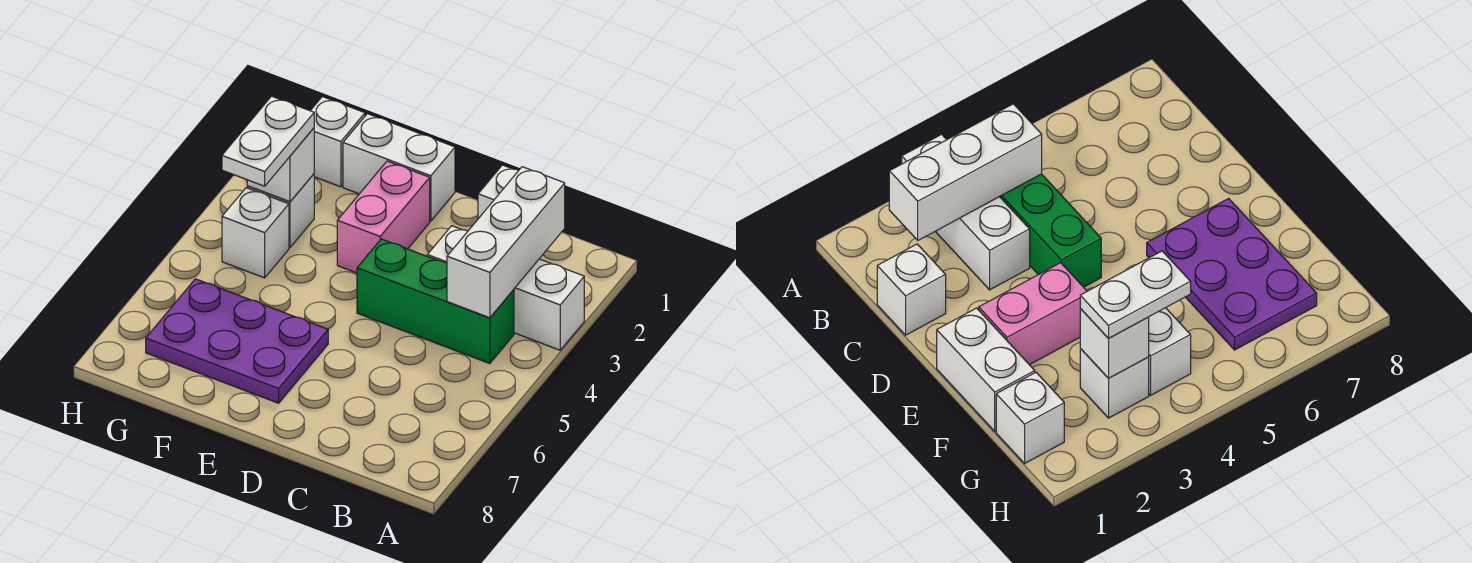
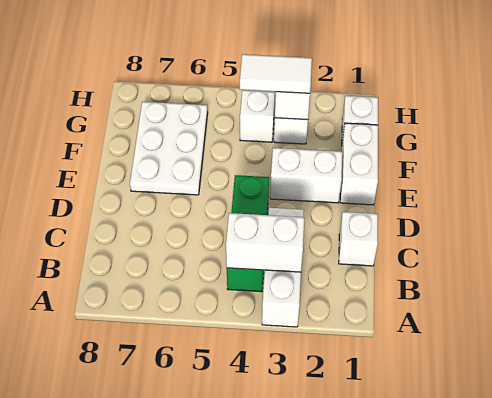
white brick B2:B4 level 2 -> white brick B3:B4 level 2
pink brick E2:E3 level 1 -> white brick E2:E3 level 1
purple plate E6:G7 level 1 -> white plate E6:G7 level 1
white plate G3:G4 level 3 -> white tile G3:G4 level 3

